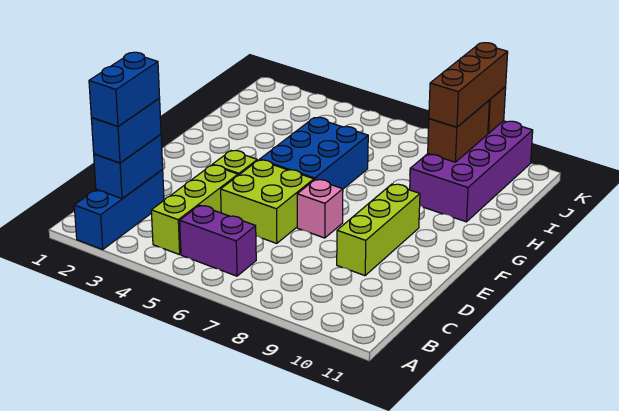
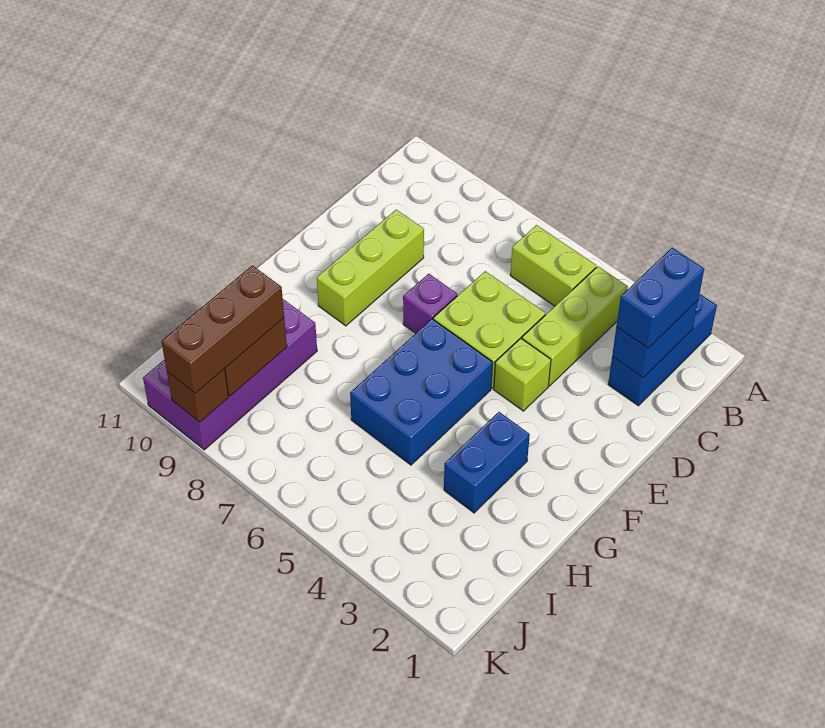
blue brick B2:C2 level 4 -> blue brick G3:H3 level 1
purple brick B5:B6 level 1 -> lime brick B5:B6 level 1
pink brick E7 level 1 -> purple brick E7 level 1

